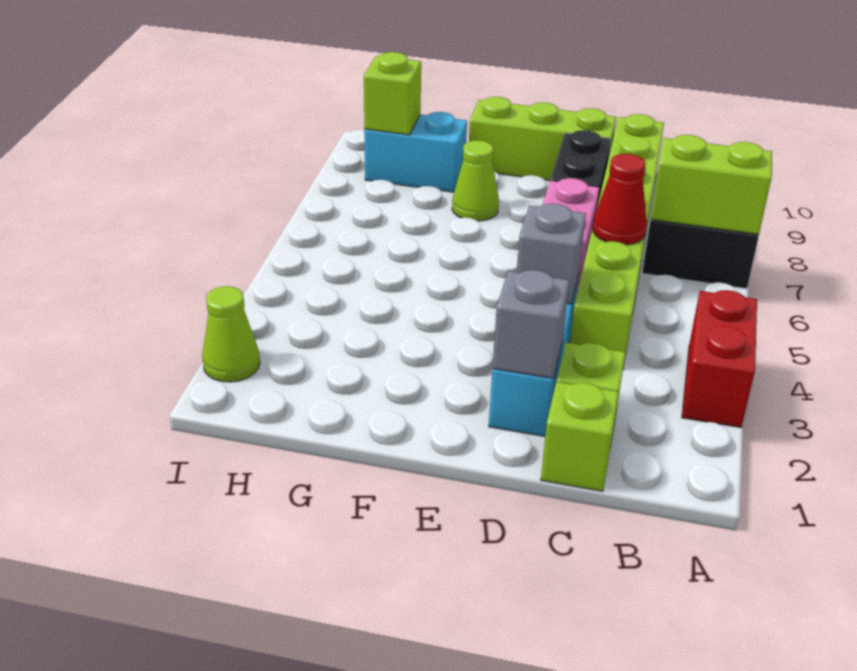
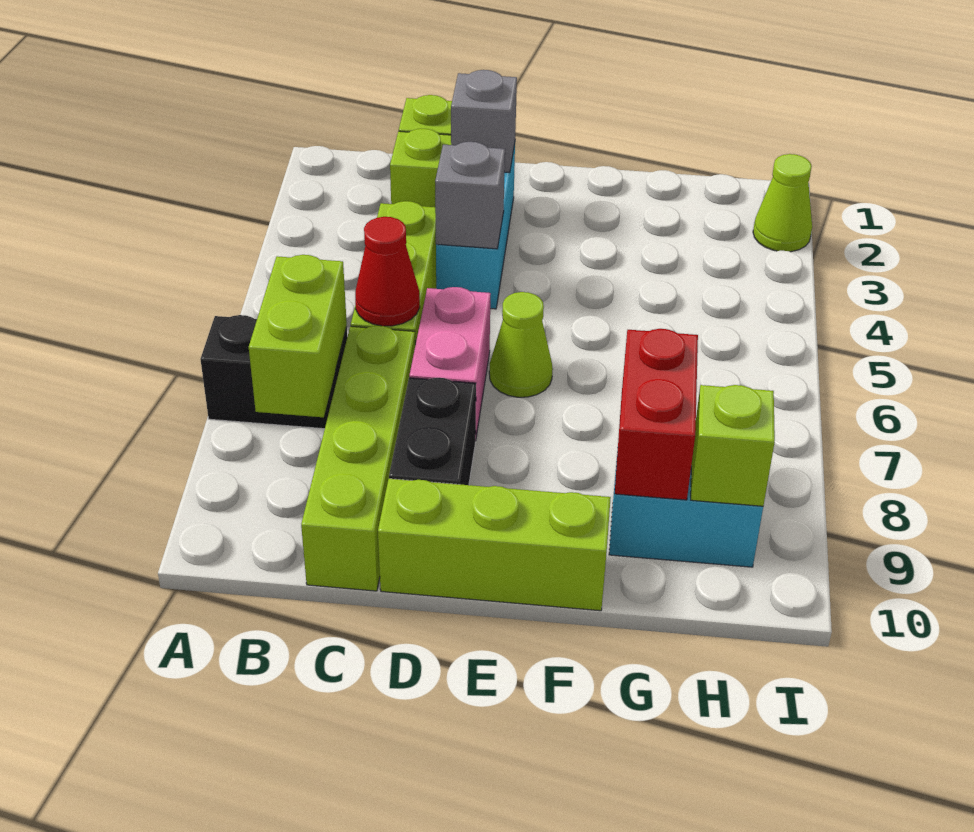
red brick A3:A4 level 1 -> red brick G8:G9 level 2
lime brick A7:B7 level 2 -> lime brick B7:B8 level 2
lime cone F8 level 1 -> lime cone E6 level 1

